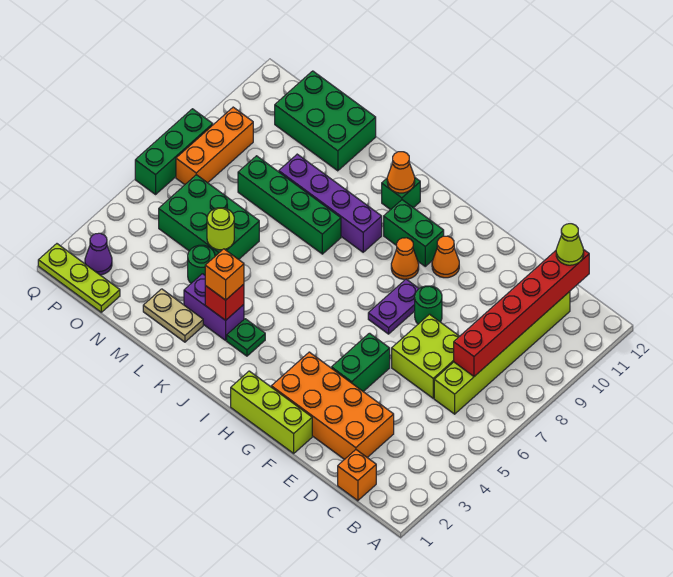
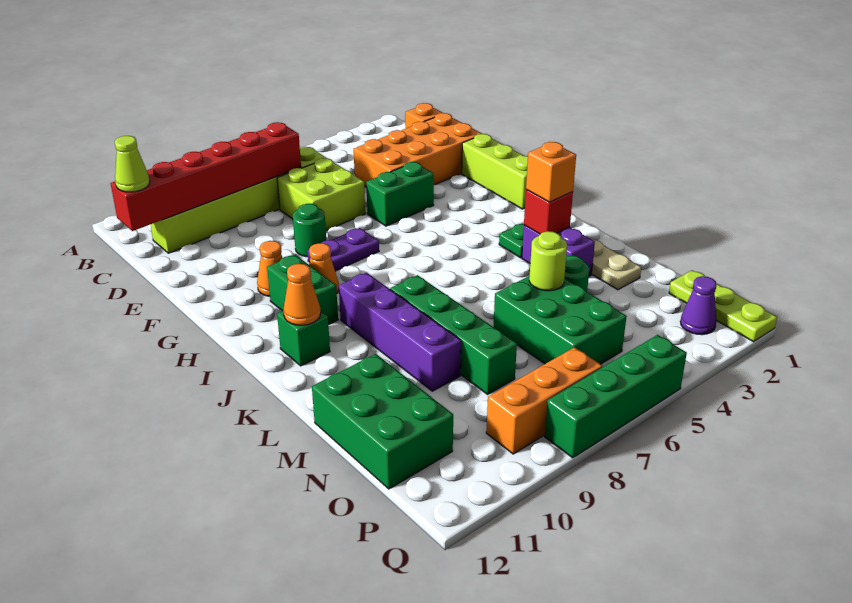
orange brick D2:G3 level 1 -> orange brick D1:E4 level 1
green brick Q6:Q8 level 1 -> green brick Q5:Q8 level 1

